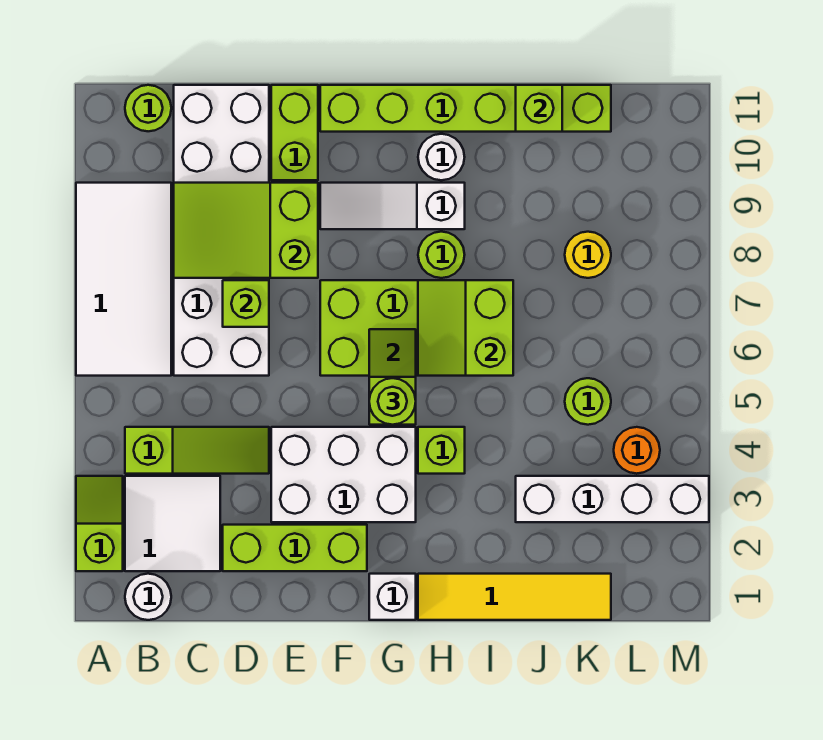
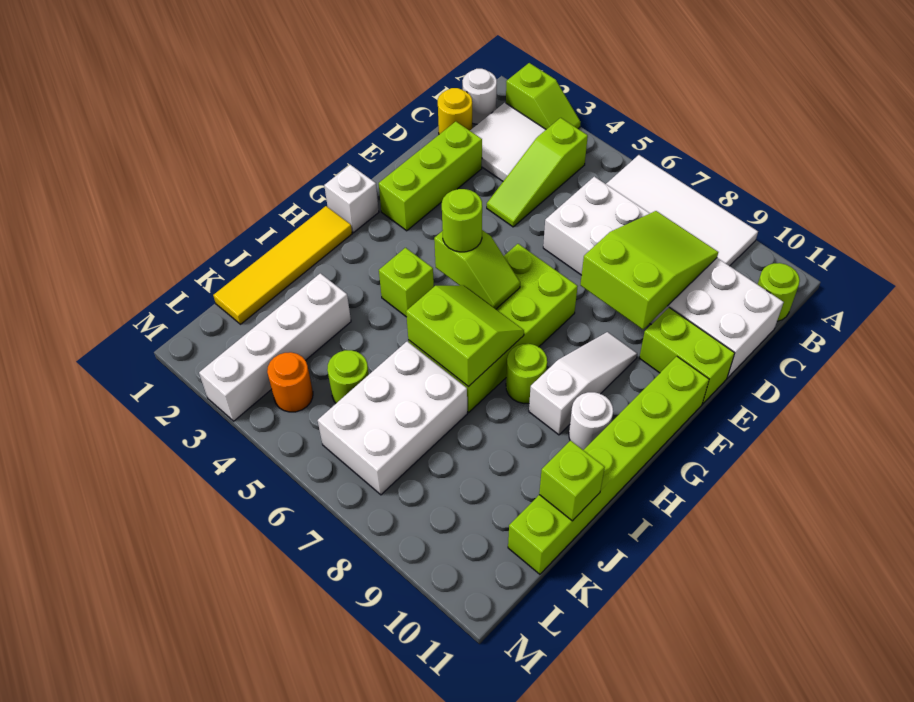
lime brick D7 level 2 -> none
white brick E3:G4 level 1 -> white brick J6:L7 level 1
yellow round brick K8 level 1 -> yellow round brick C1 level 1

